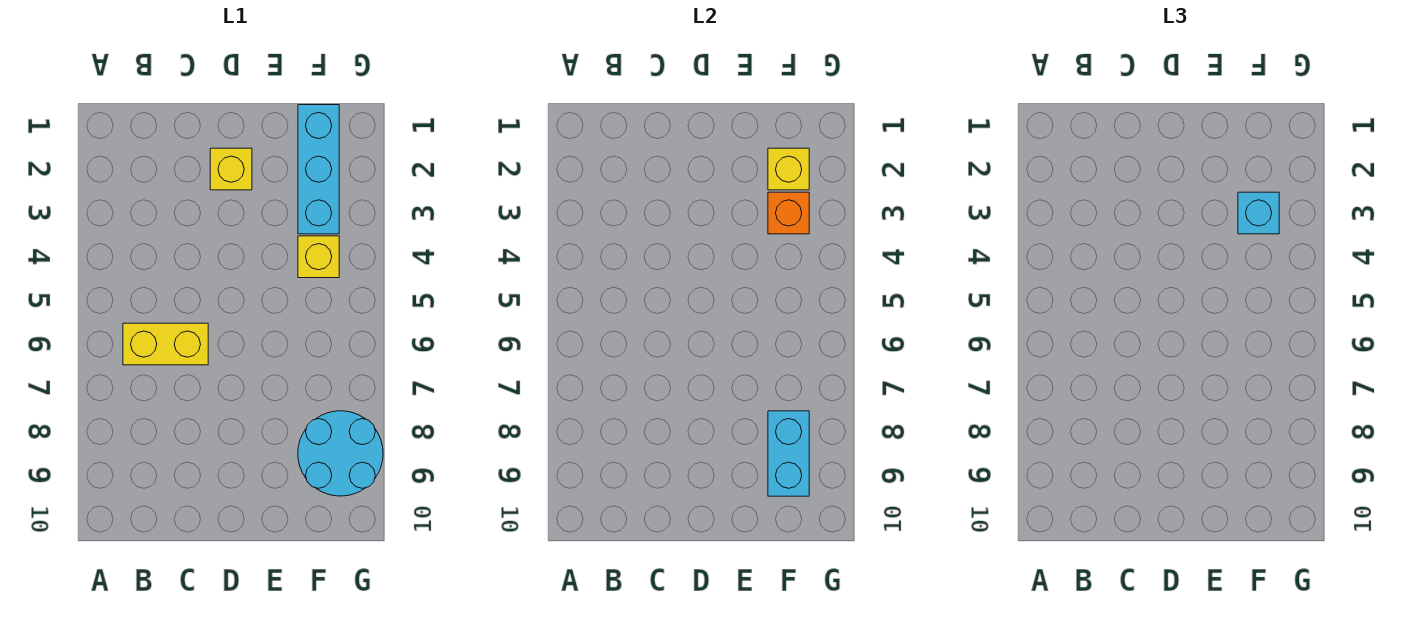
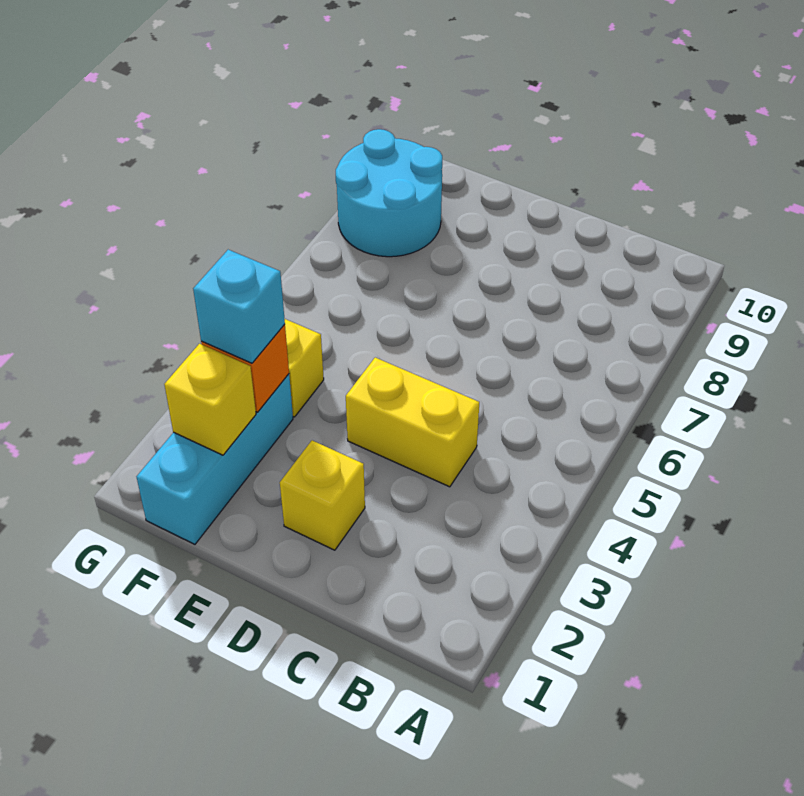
yellow brick B6:C6 level 1 -> yellow brick C4:D4 level 1
cyan brick F8:F9 level 2 -> none

